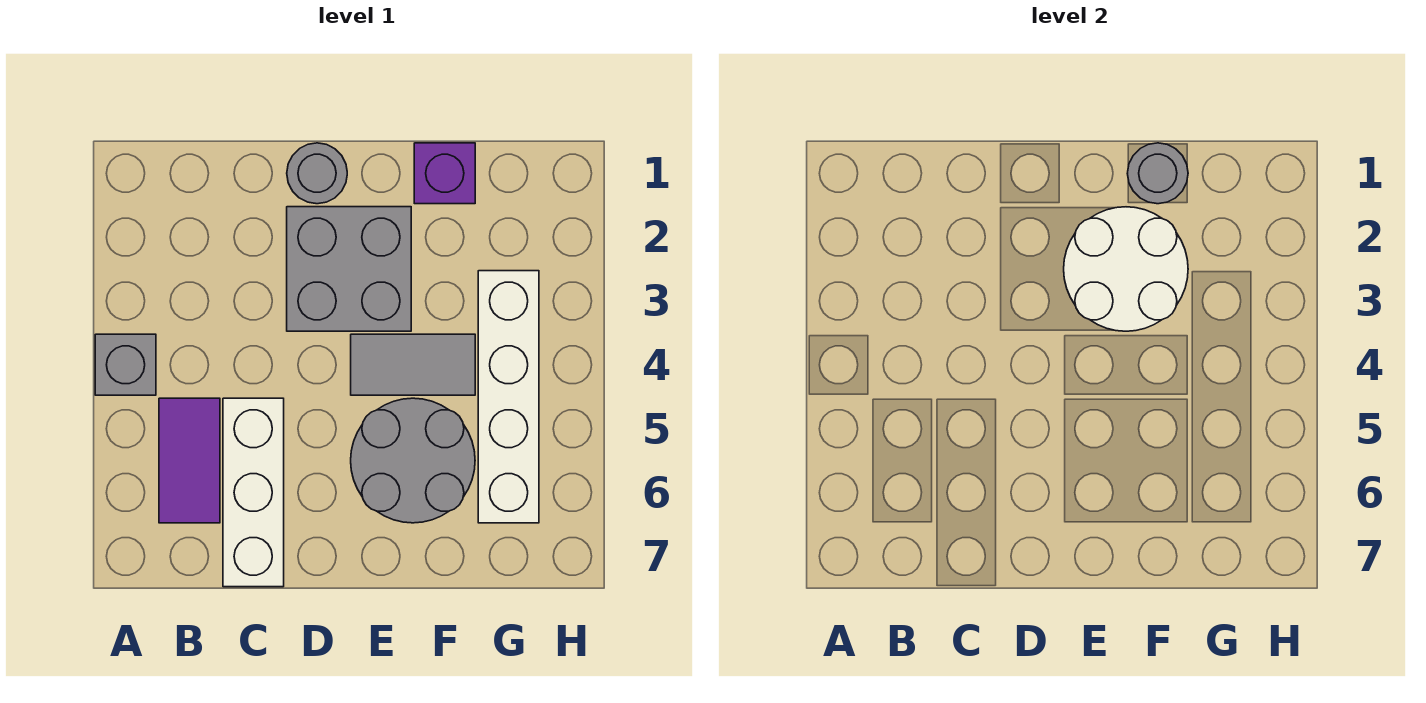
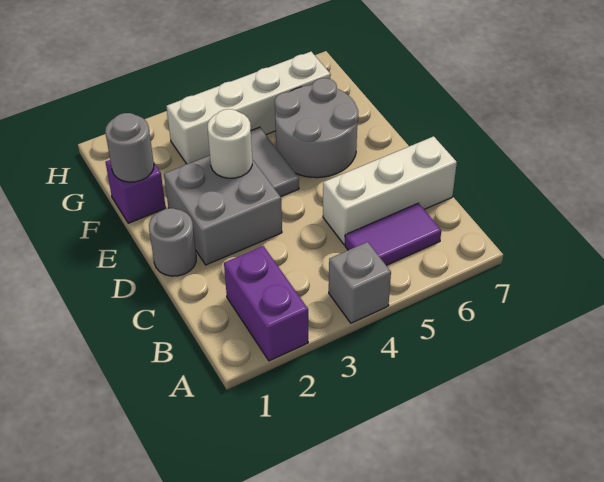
none -> purple brick A2:B2 level 1
white round brick E2:F3 level 2 -> white round brick E3 level 2

